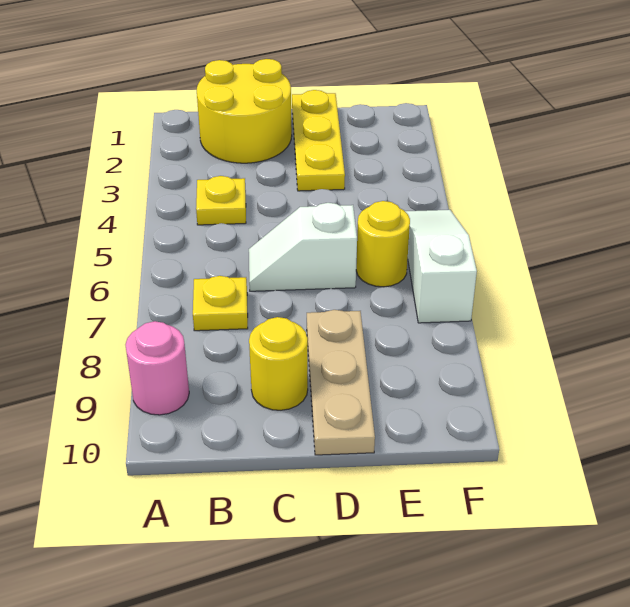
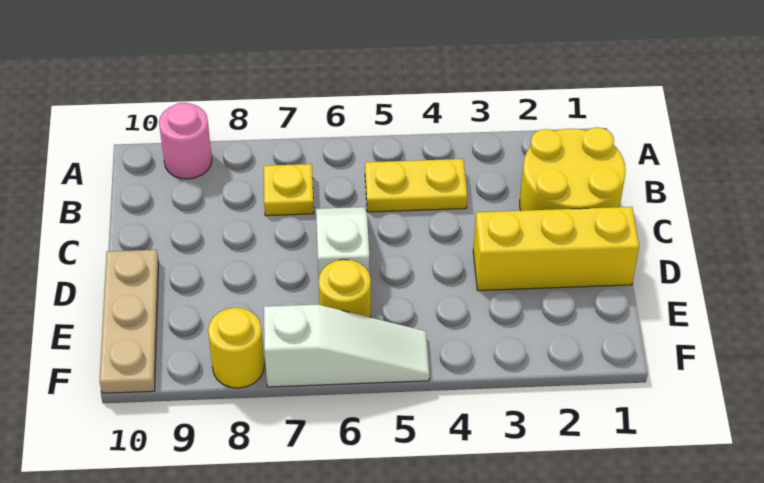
yellow plate B4 level 1 -> yellow plate B4:B5 level 1
yellow round brick C9 level 1 -> yellow round brick F8 level 1
yellow plate D1:D3 level 1 -> yellow brick D1:D3 level 1
tan plate D8:D10 level 1 -> tan plate D10:F10 level 1

